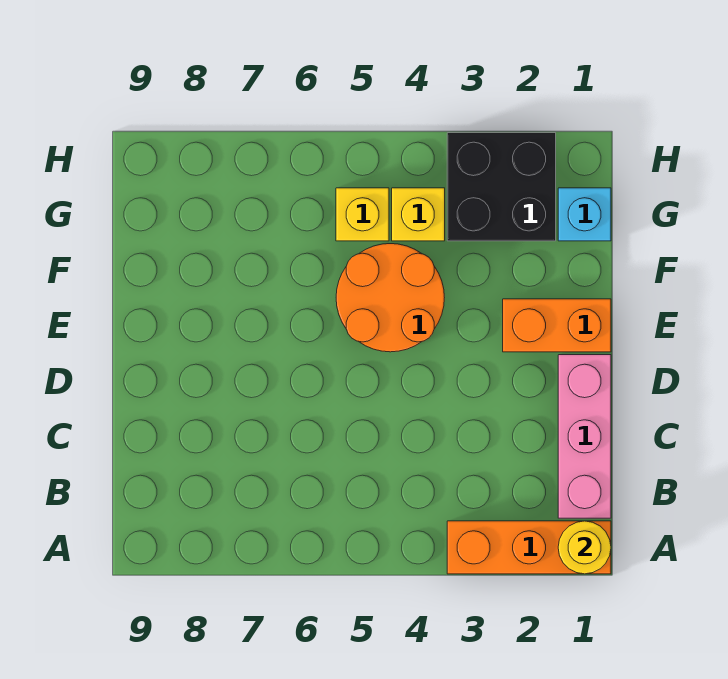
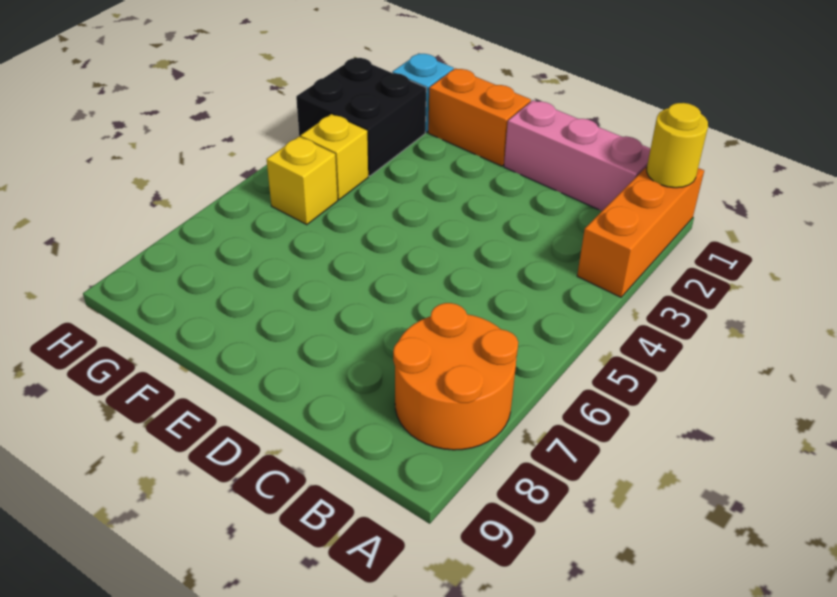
orange brick E1:E2 level 1 -> orange brick E1:F1 level 1
orange round brick E4:F5 level 1 -> orange round brick A7:B8 level 1

